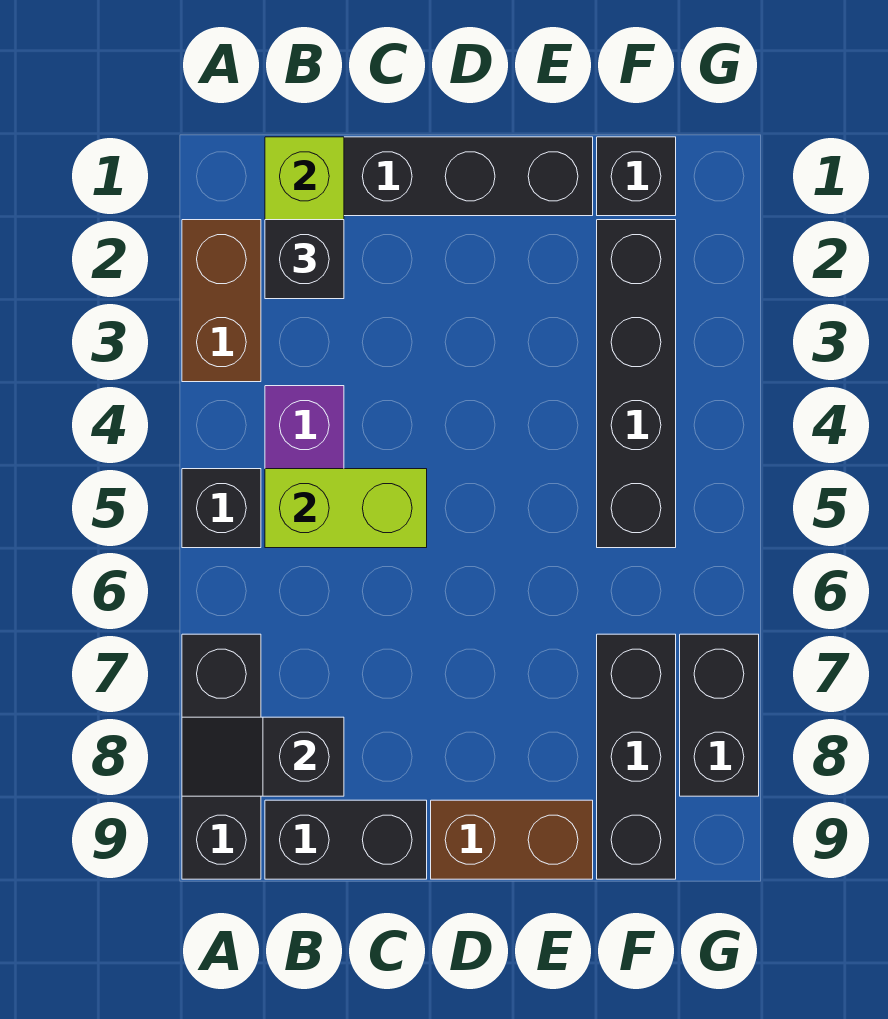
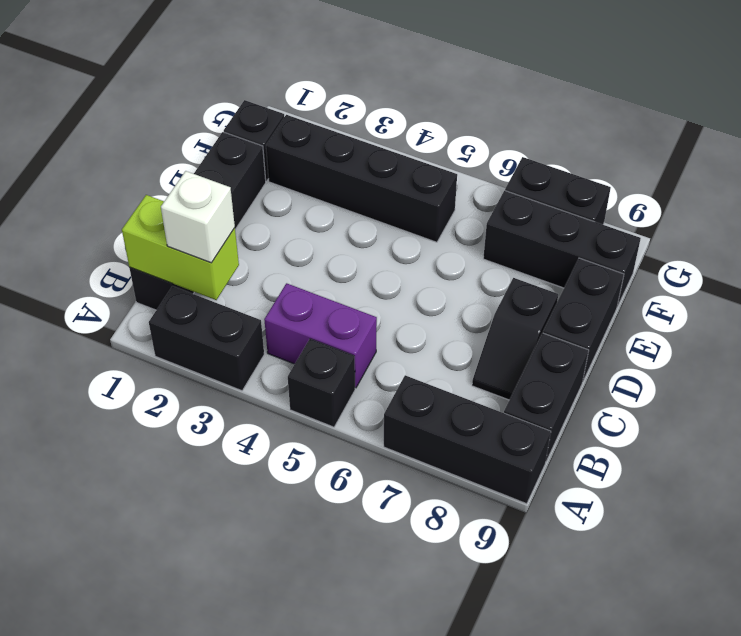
brown brick A2:A3 level 1 -> black brick A2:A3 level 1
black slope A8:B8 level 2 top B -> black slope C8:D8 level 1 top D
black brick B2 level 3 -> white brick B2 level 3
lime brick B5:C5 level 2 -> none
brown brick D9:E9 level 1 -> black brick D9:E9 level 1

